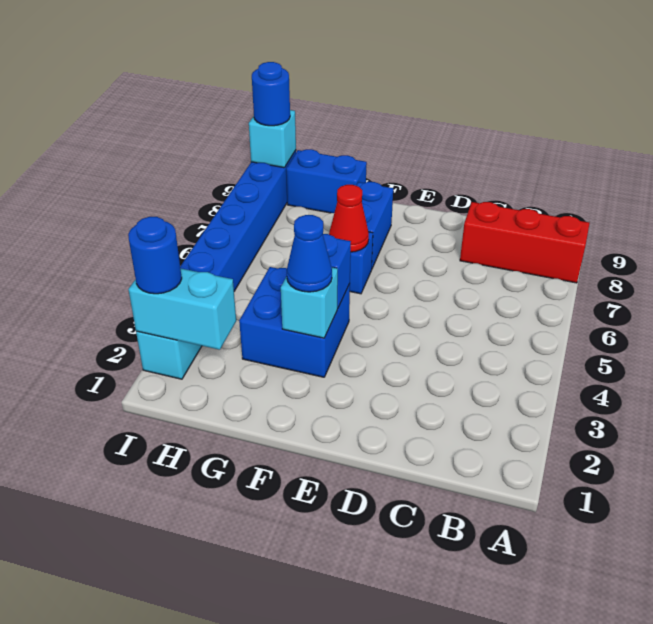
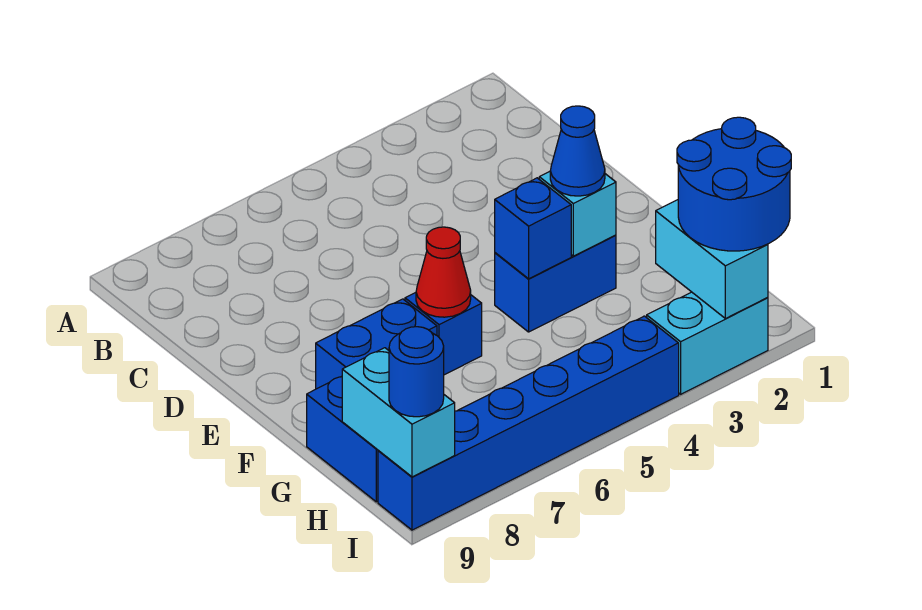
red brick A8:C8 level 1 -> none
blue brick F3:G4 level 1 -> blue brick F3:F4 level 1
blue round brick I2 level 3 -> blue round brick H1:I2 level 3
cyan brick I9 level 2 -> cyan brick H9:I9 level 2

